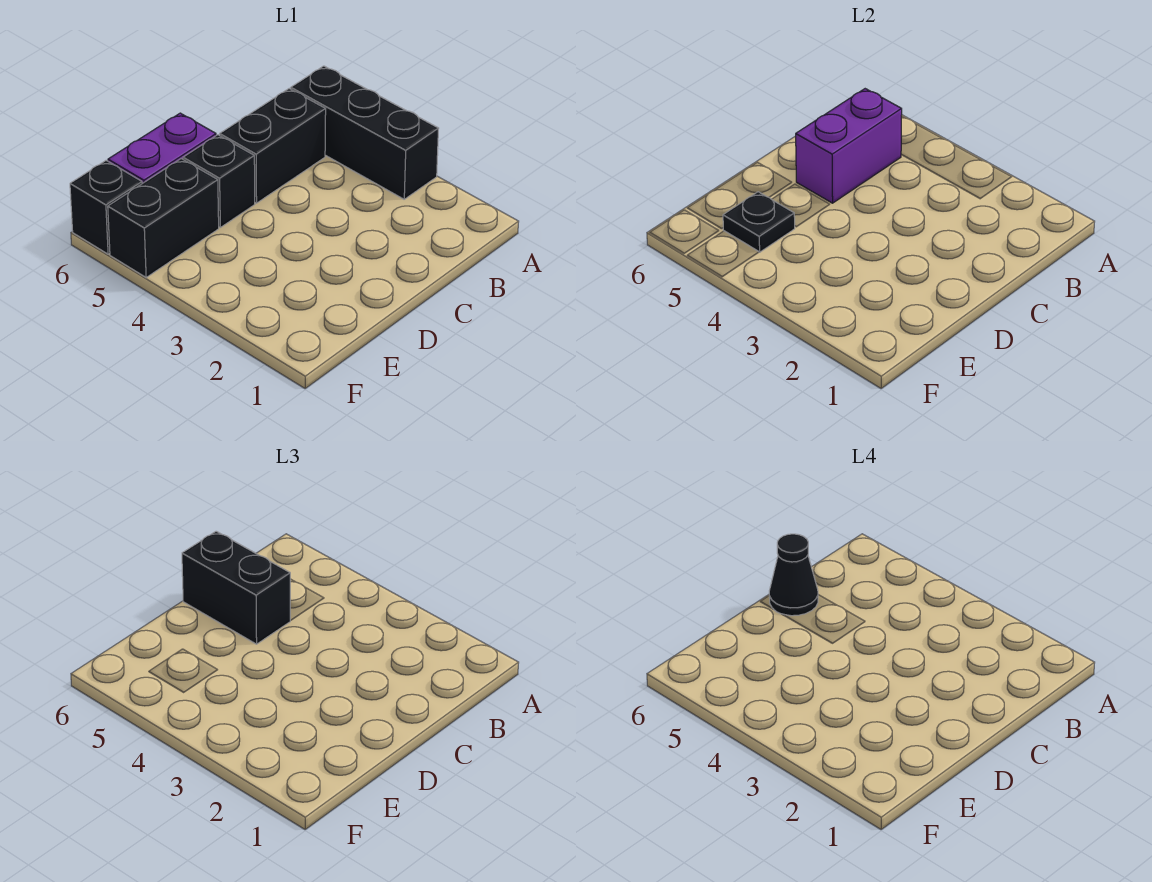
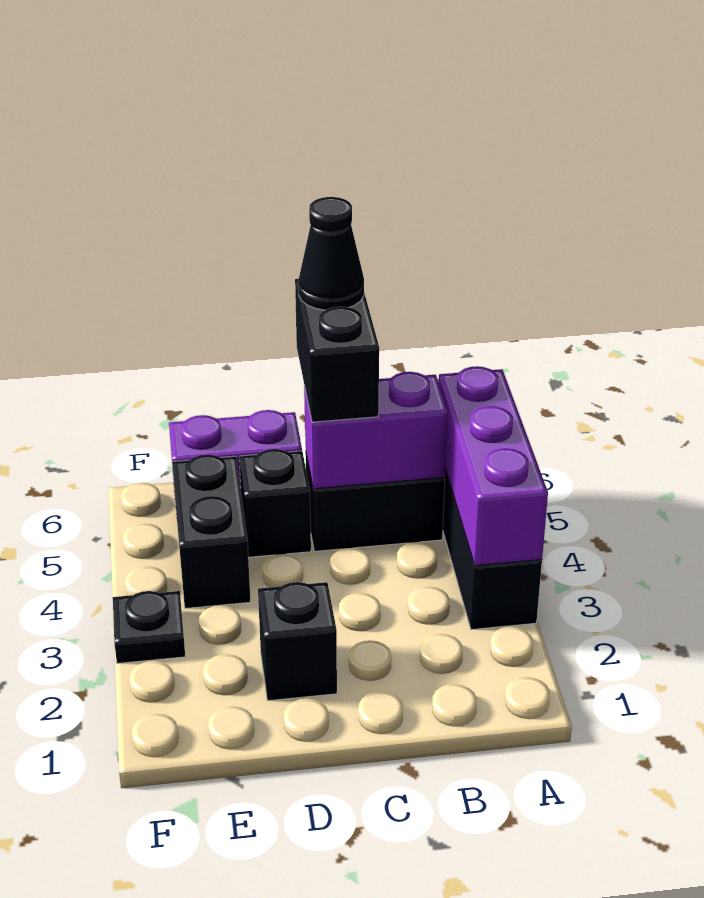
none -> purple brick A3:A5 level 2
black brick E5:F5 level 1 -> black brick E4:E5 level 1
black plate E5 level 2 -> black plate F3 level 1
black brick F6 level 1 -> black brick D2 level 1

